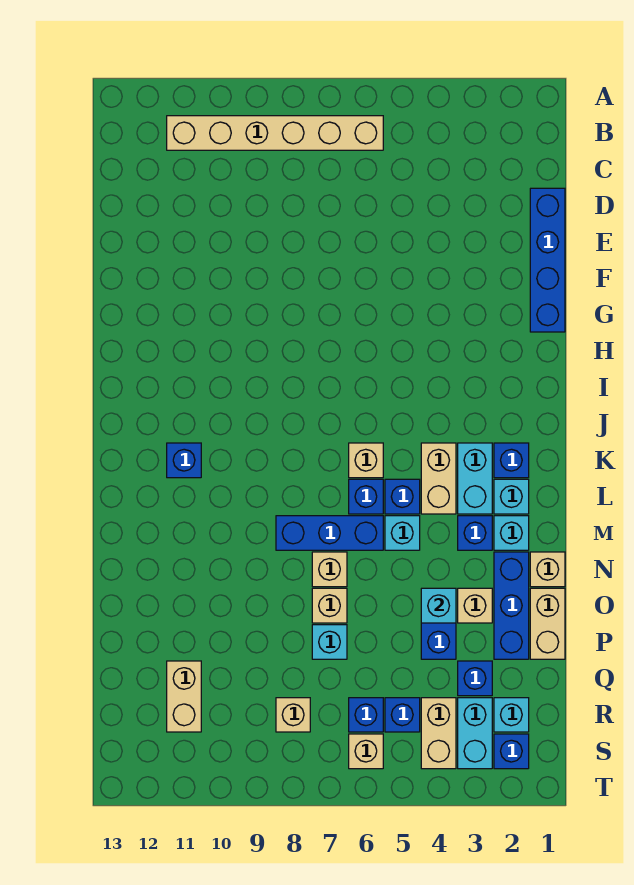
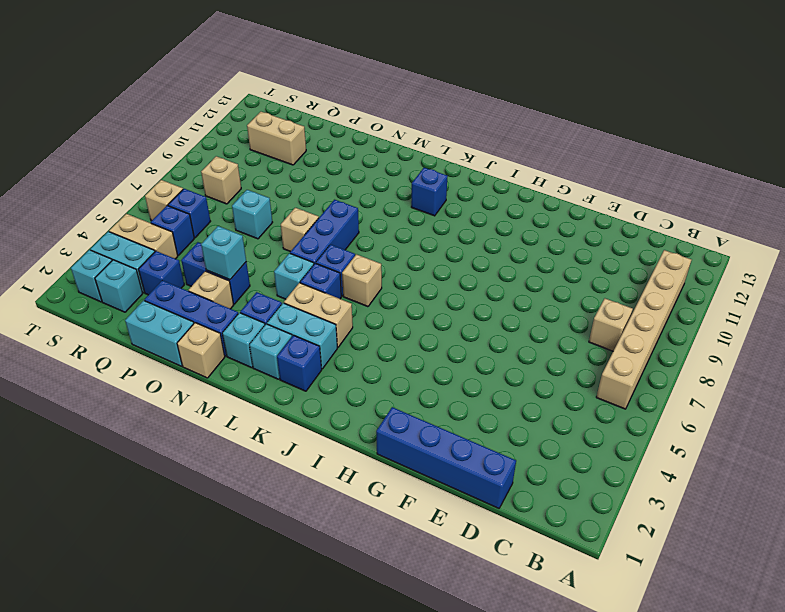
tan brick O1:P1 level 1 -> cyan brick O1:P1 level 1
tan brick O7 level 1 -> tan brick C8 level 1
blue brick S2 level 1 -> cyan brick S2 level 1

